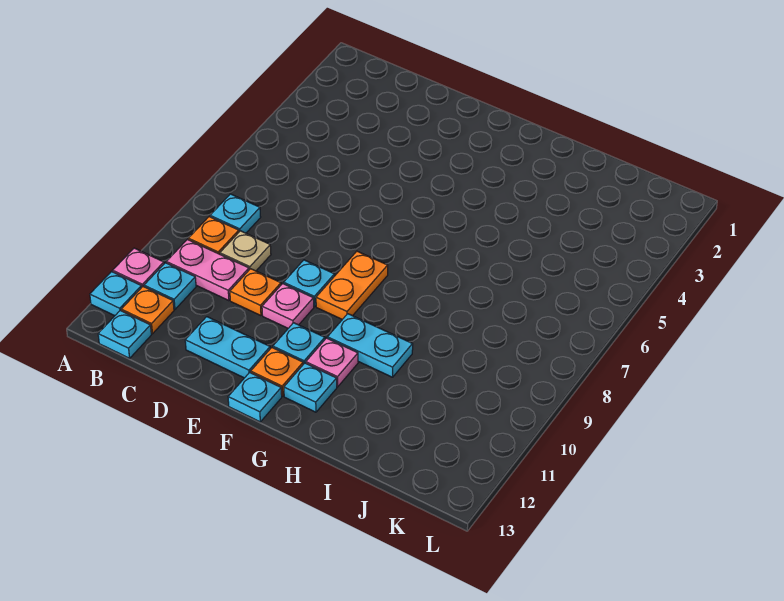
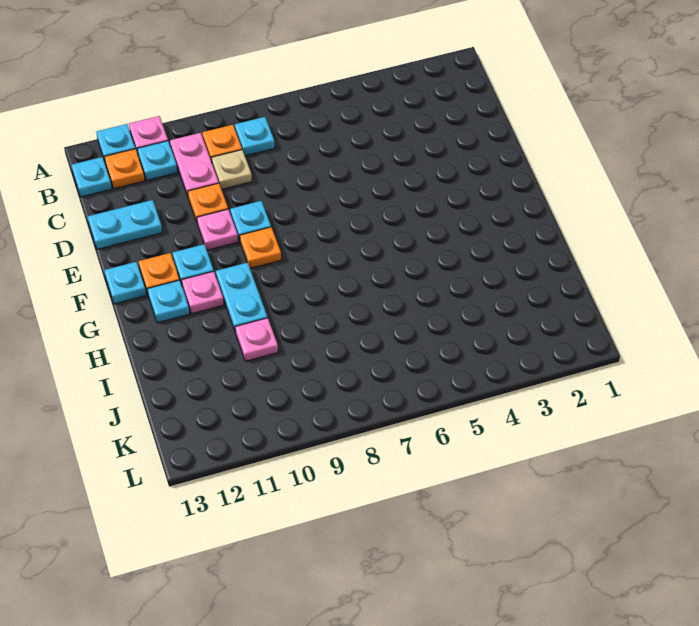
cyan plate D12:E12 level 1 -> cyan plate D12:D13 level 1
orange plate F8:F9 level 1 -> orange plate F9 level 1
none -> pink plate I10 level 1

